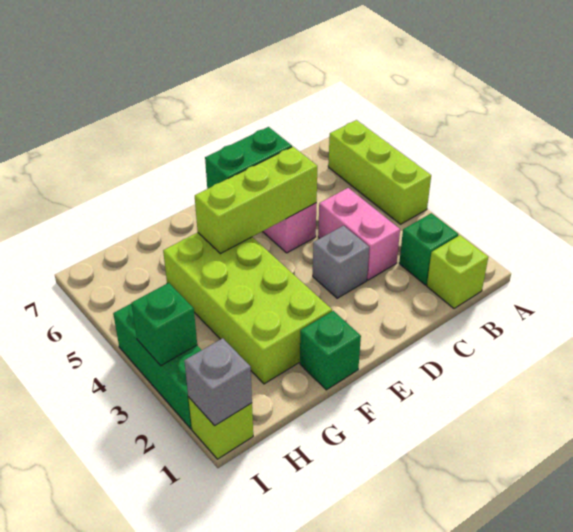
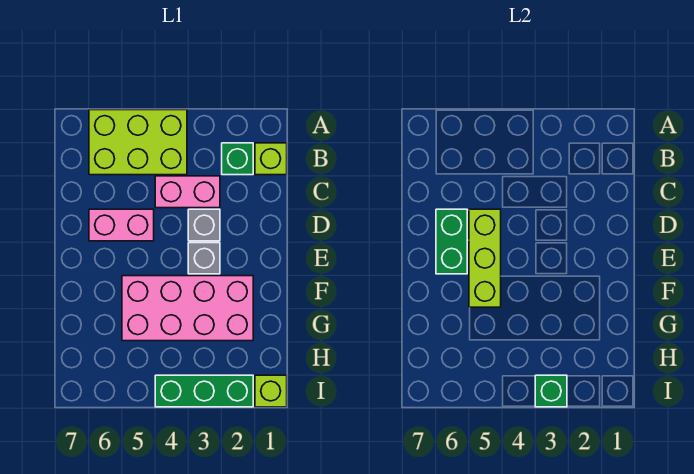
lime brick A4:A6 level 1 -> lime brick A4:B6 level 1
green brick F1 level 1 -> none
lime brick F2:G5 level 1 -> pink brick F2:G5 level 1
grey brick I1 level 2 -> grey brick E3 level 1

